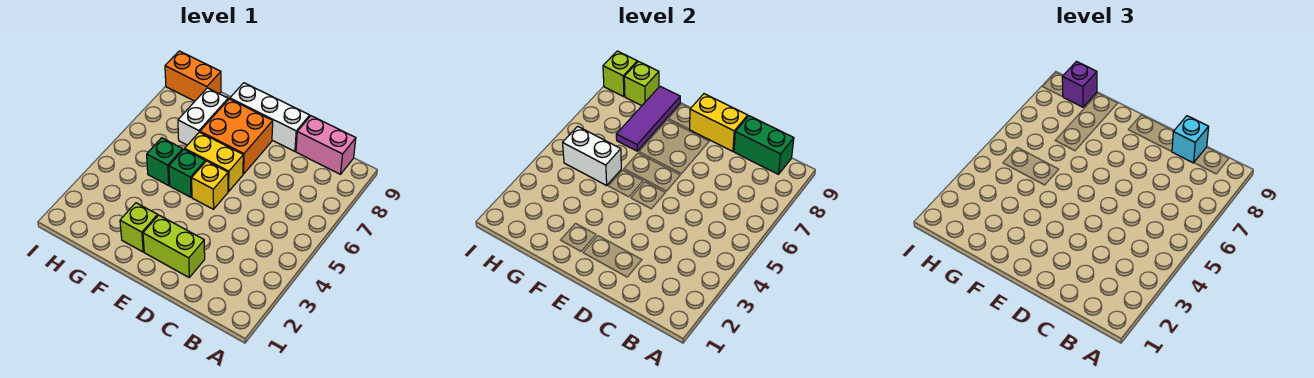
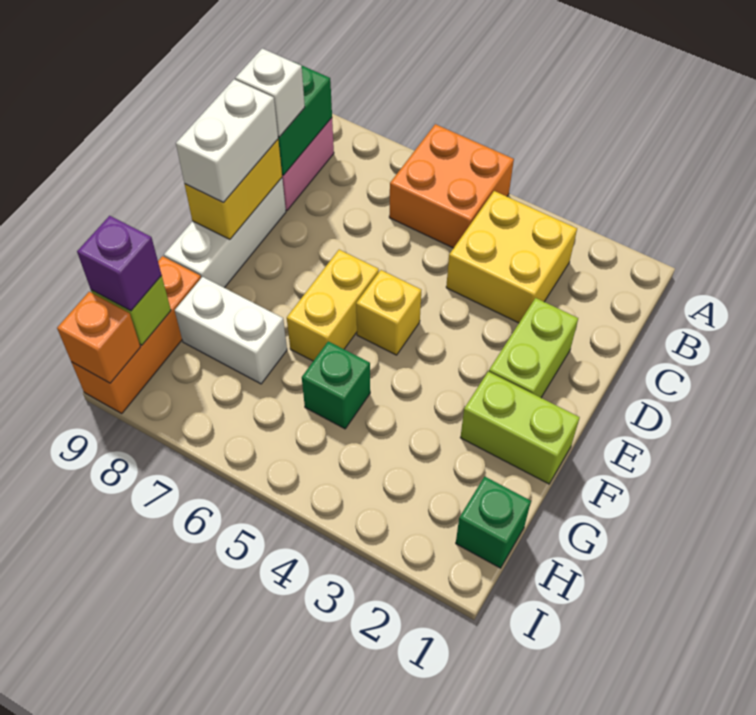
none -> yellow brick B3:C4 level 1
cyan brick C9 level 3 -> white brick C9 level 3
orange brick E7:F8 level 1 -> orange brick A5:B6 level 1
lime brick F2 level 1 -> lime brick F1:F2 level 1
green brick F5 level 1 -> green brick H1 level 1
white brick G5:H5 level 2 -> white brick D9:E9 level 3
purple tile G7:G9 level 2 -> none
orange brick H9:I9 level 1 -> orange brick G9:I9 level 1
lime brick I9 level 2 -> orange brick I9 level 2

